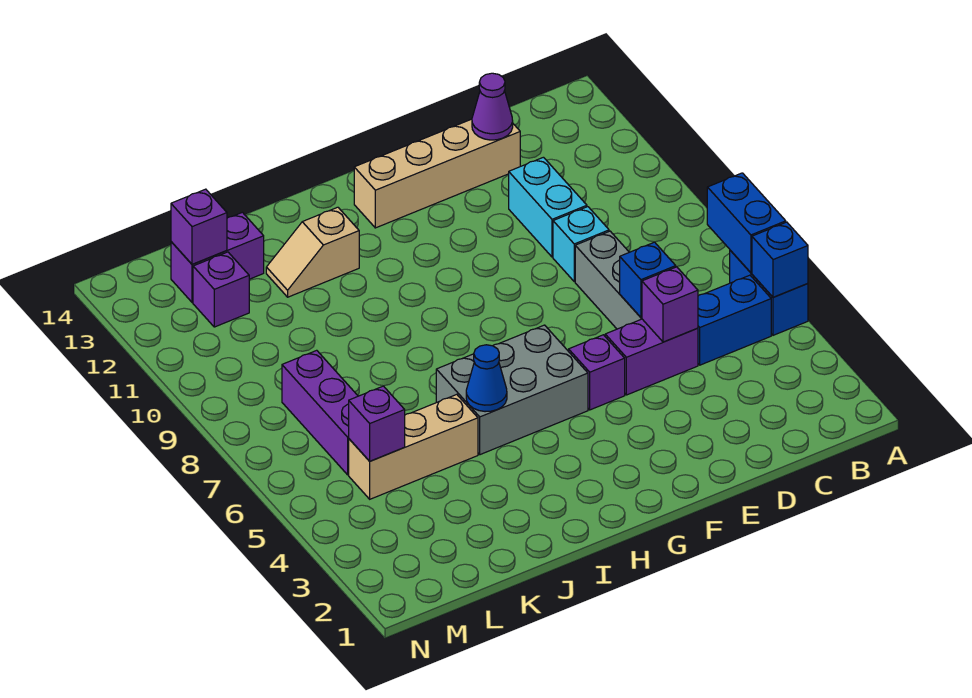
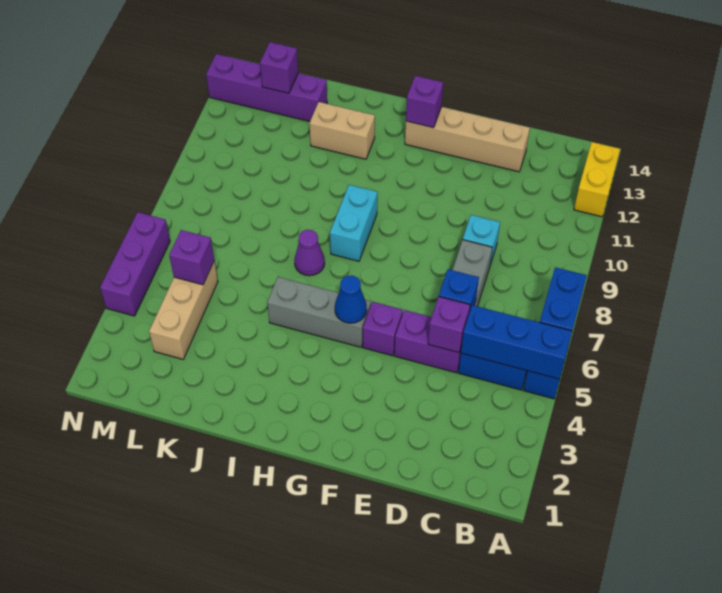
blue brick A5 level 2 -> blue brick A5:C5 level 2
none -> yellow brick A12:A13 level 1
cyan brick D10:D11 level 1 -> cyan brick H8:H9 level 1
purple cone D13 level 2 -> purple cone I7 level 1
grey brick G5:I6 level 1 -> grey brick G5:I5 level 1
blue cone I5 level 2 -> blue cone G5 level 2
tan slope I12:J12 level 1 top I -> tan brick I12:J12 level 1
tan brick J5:L5 level 1 -> tan brick L3:L5 level 1
purple brick K13:L13 level 1 -> purple brick K13:N13 level 1
purple brick L6:L8 level 1 -> purple brick N4:N6 level 1
purple brick L12 level 1 -> purple brick G13 level 2

